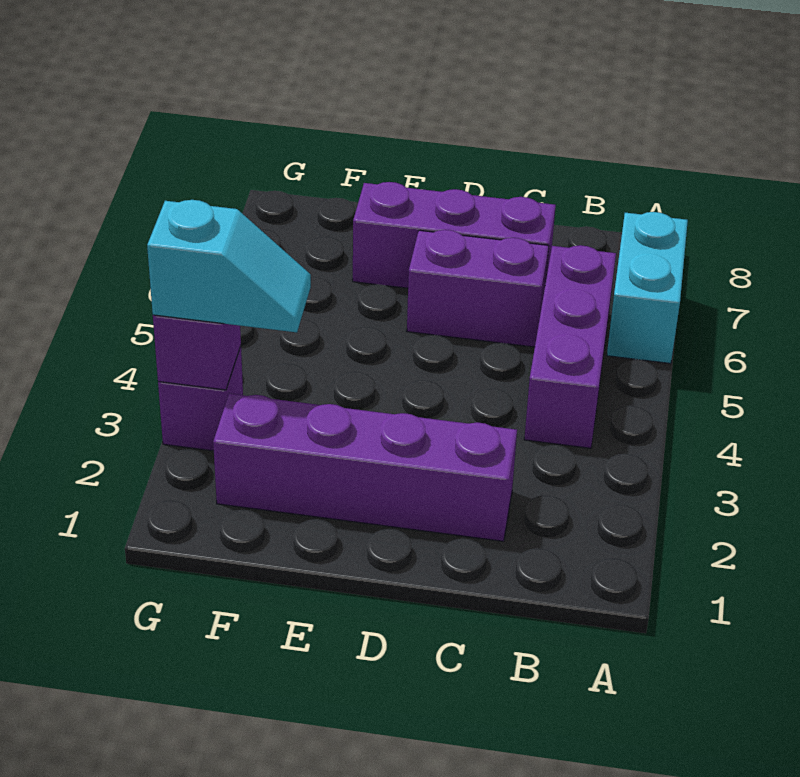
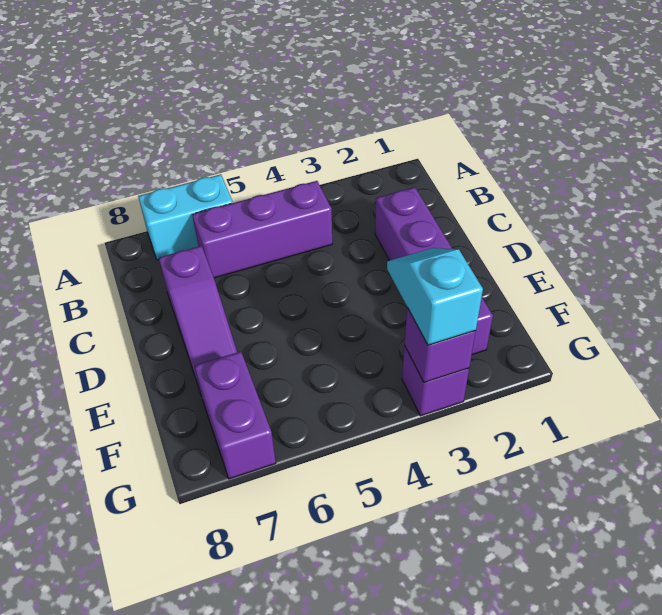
purple brick C6:D6 level 1 -> purple brick F7:G7 level 1
purple brick C7:E7 level 1 -> purple slope C7:E7 level 1 top C

